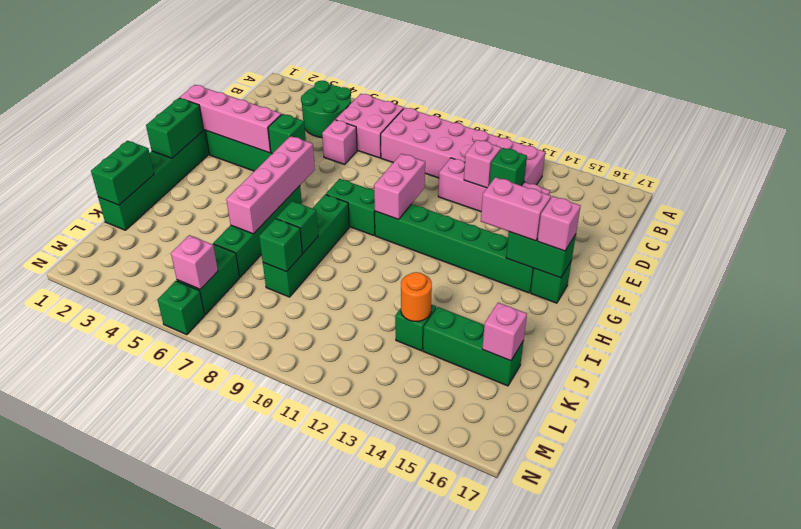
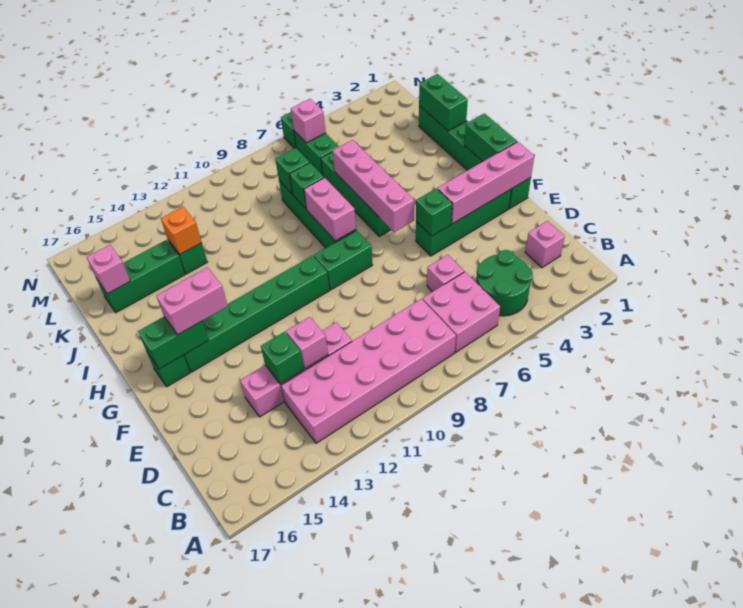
pink brick F10:G10 level 2 -> pink brick H8:I8 level 2
pink brick G16 level 3 -> pink brick C2 level 1
orange round brick K13 level 2 -> orange brick K13 level 2

